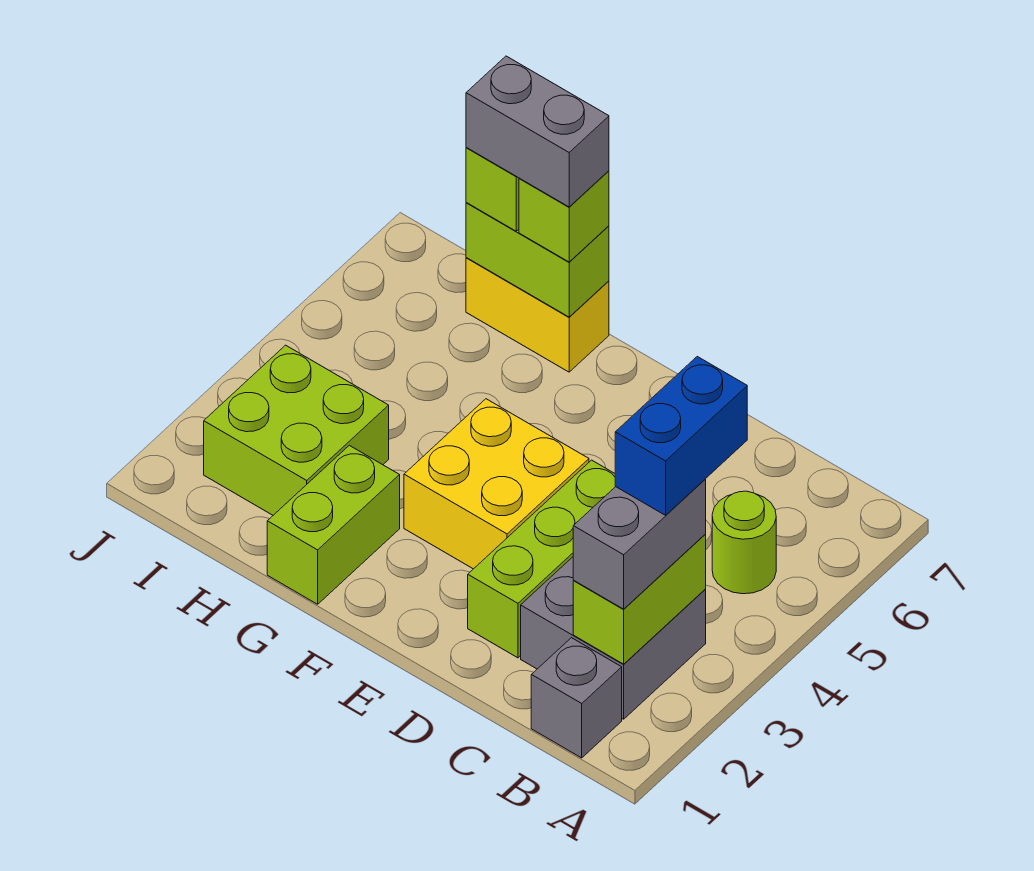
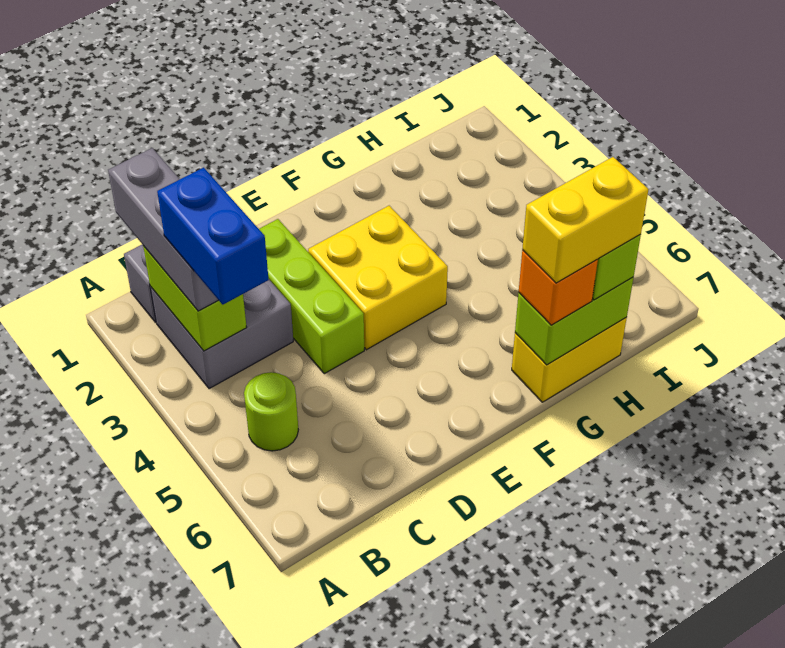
grey brick B2:B3 level 3 -> grey brick B1:B3 level 3
lime brick G1:G2 level 1 -> none
lime brick G7 level 3 -> orange brick G7 level 3
grey brick G7:H7 level 4 -> yellow brick G7:H7 level 4
lime brick H2:I3 level 1 -> none

